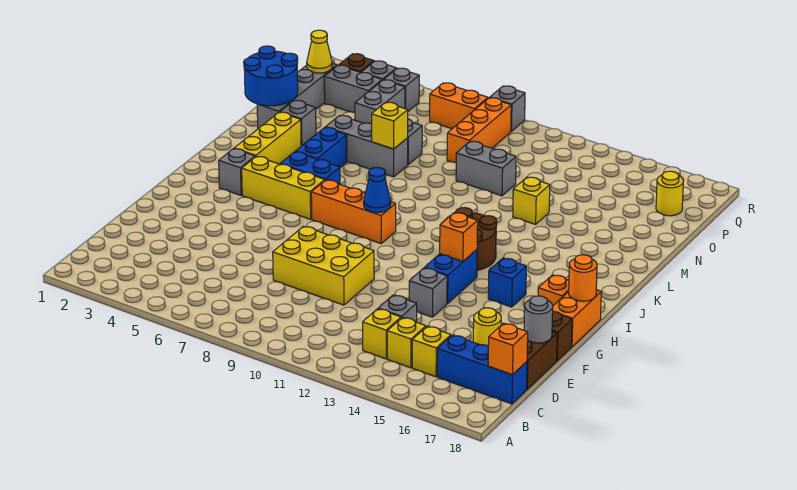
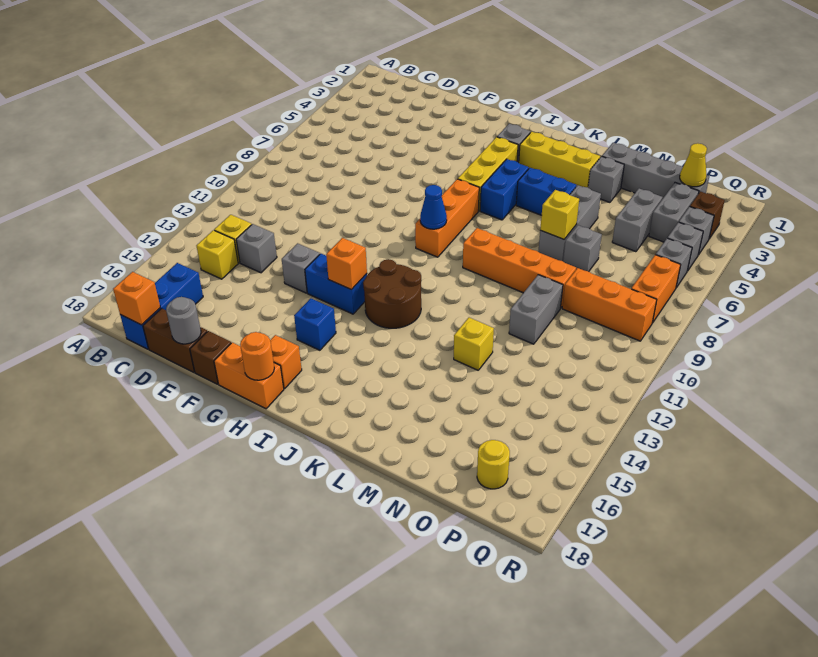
yellow brick C15 level 1 -> none
yellow brick E8:F10 level 1 -> none
yellow round brick E16 level 1 -> none
none -> orange brick K9:N9 level 1
blue round brick M1:N2 level 2 -> none
grey brick O5:P5 level 1 -> grey brick O4:O5 level 1
grey brick R9 level 1 -> grey brick Q6 level 1

